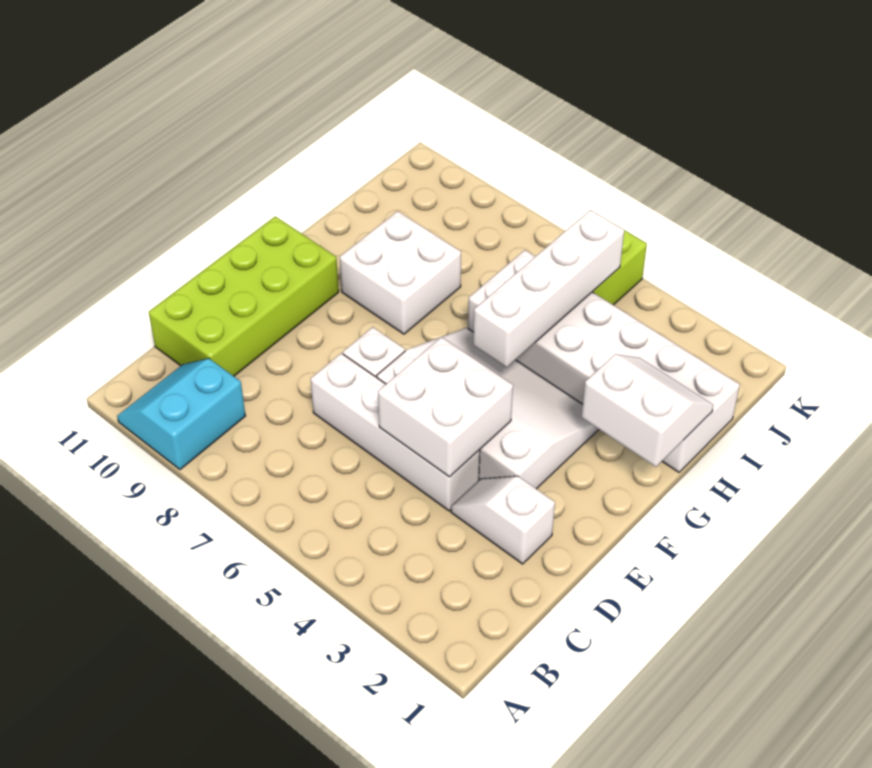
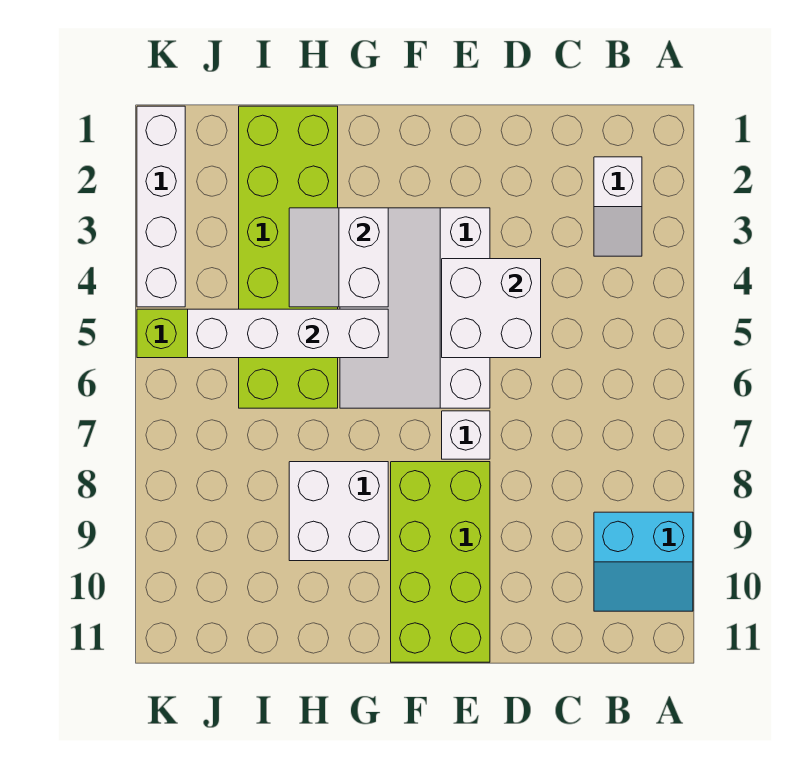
lime brick C10:F11 level 1 -> lime brick E8:F11 level 1
white slope D2:D3 level 1 top 2 -> white slope B2:B3 level 1 top 2
white brick D4:D7 level 1 -> white brick K1:K4 level 1
white slope G1:H2 level 2 top G -> white slope G3:H4 level 2 top G
white brick H1:I6 level 1 -> lime brick H1:I6 level 1

